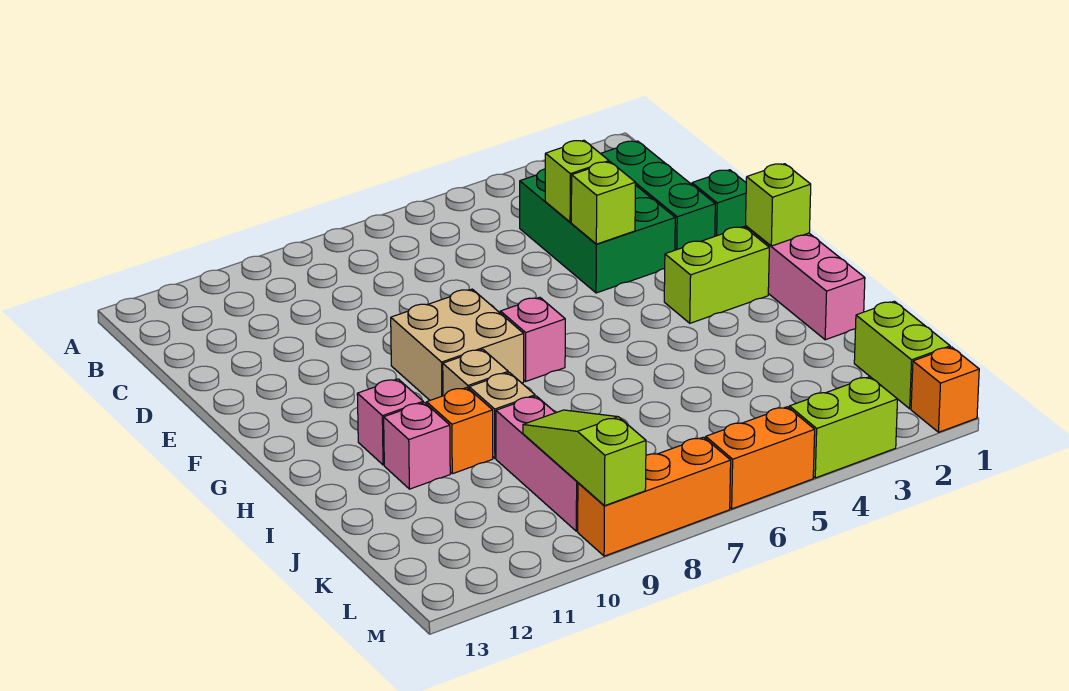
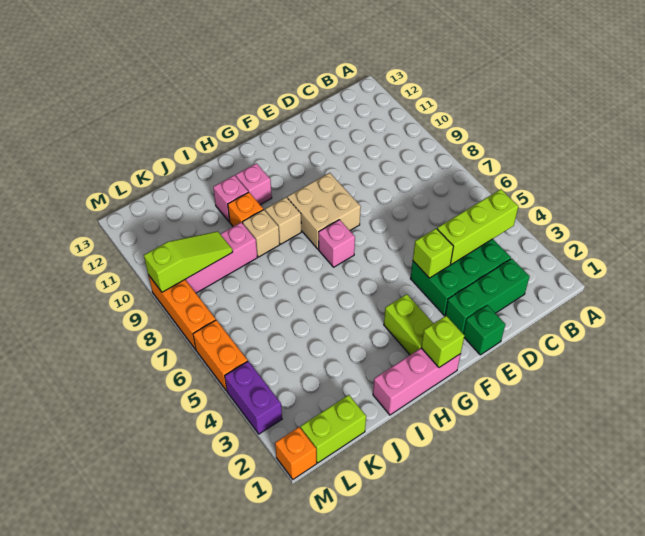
lime brick D4 level 2 -> lime brick B4:D4 level 2
lime brick M3:M4 level 1 -> purple brick M3:M4 level 1

